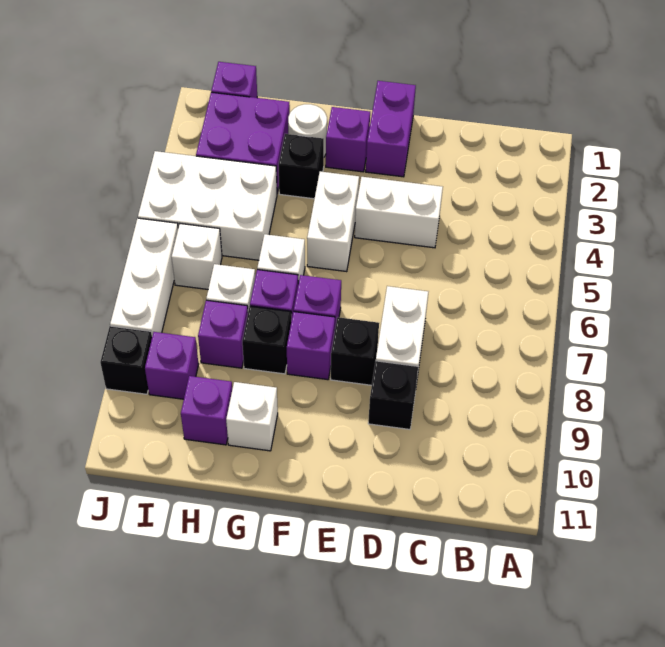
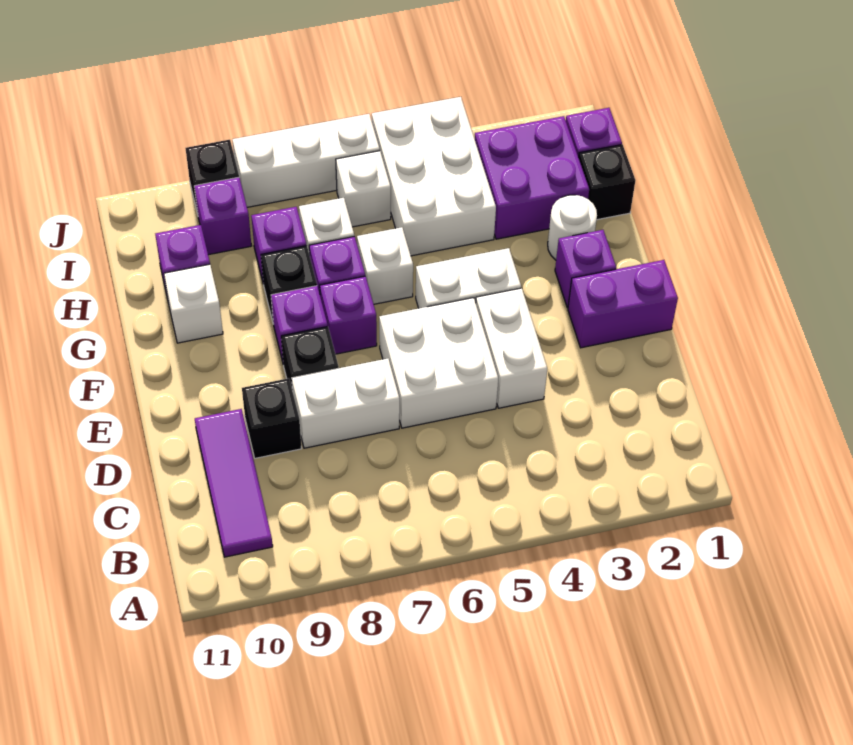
none -> purple tile B10:D10 level 1
none -> white brick D5:E6 level 1
black brick G3 level 1 -> black brick H1 level 1

